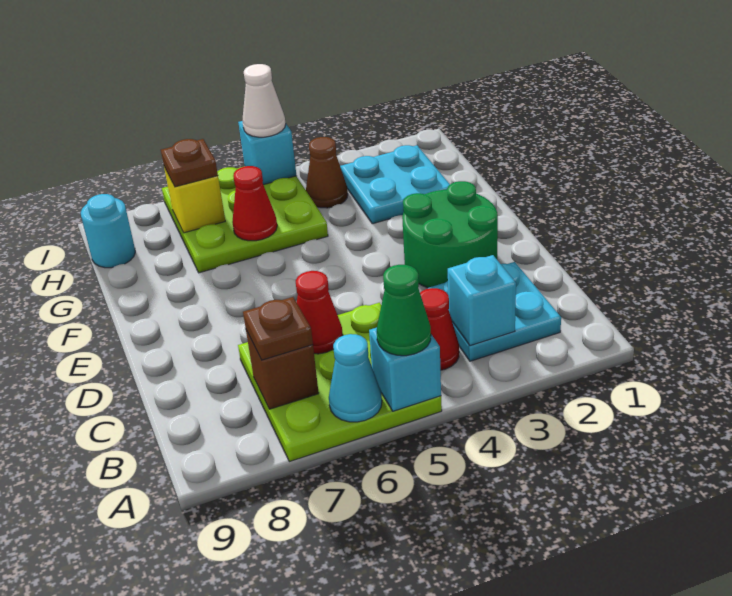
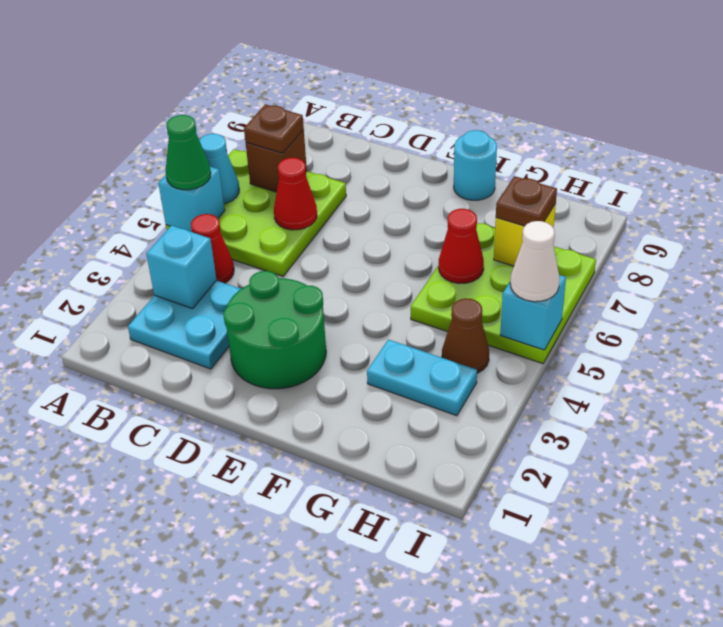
cyan plate G2:H3 level 1 -> cyan plate G3:H3 level 1
cyan round brick H9 level 1 -> cyan round brick F9 level 1

